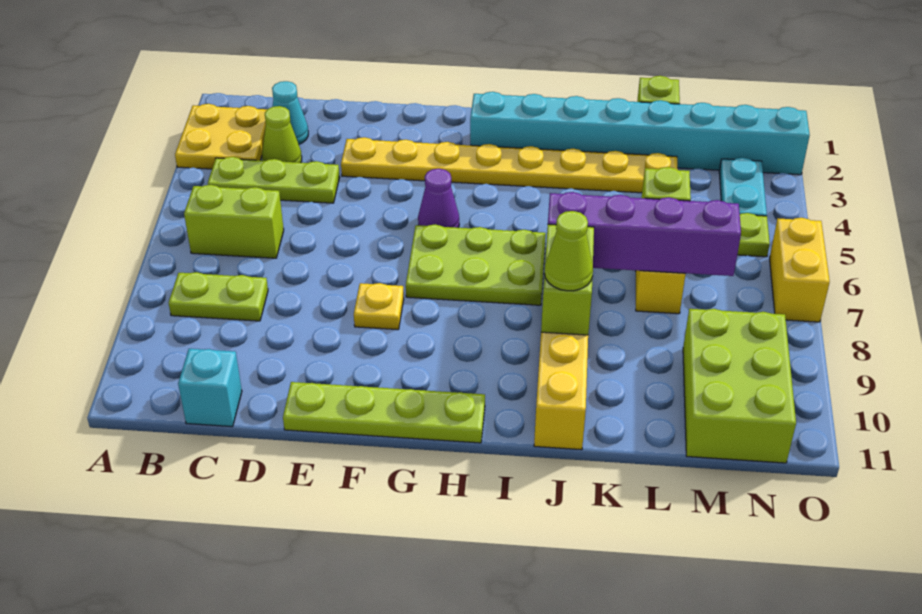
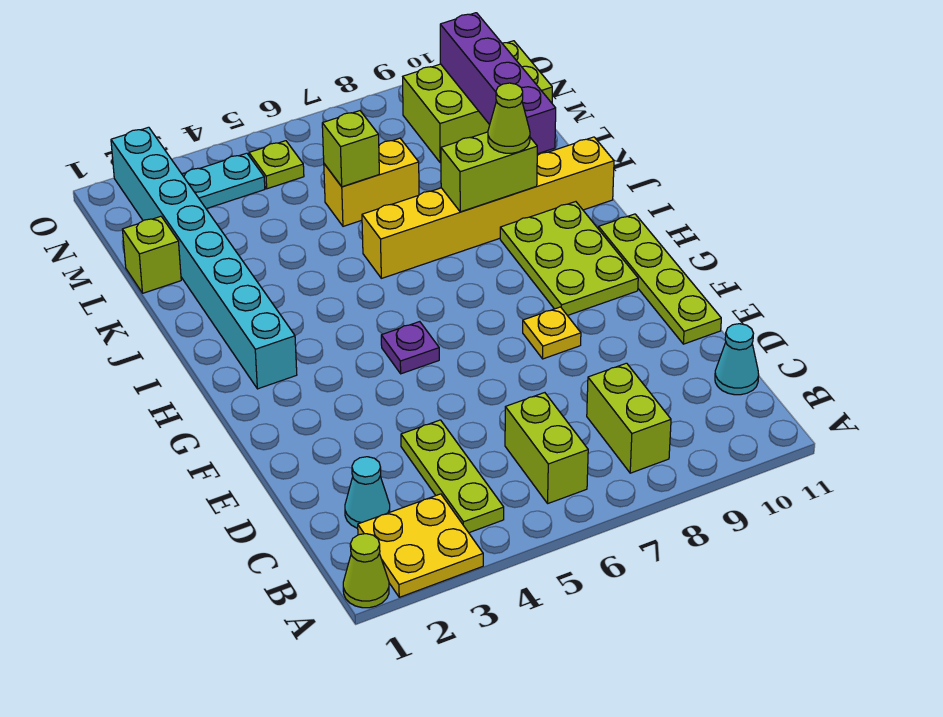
lime plate B8:C8 level 1 -> lime brick B8:C8 level 1
lime cone C3 level 1 -> lime cone A1 level 1
cyan brick C11 level 1 -> cyan cone C11 level 1
yellow plate E3:L3 level 1 -> none
purple cone G5 level 1 -> purple plate G5 level 1
lime plate G6:I7 level 1 -> lime plate G9:I10 level 1
purple brick J7:M7 level 2 -> purple brick K10:N10 level 2
yellow brick O6:O7 level 1 -> none

